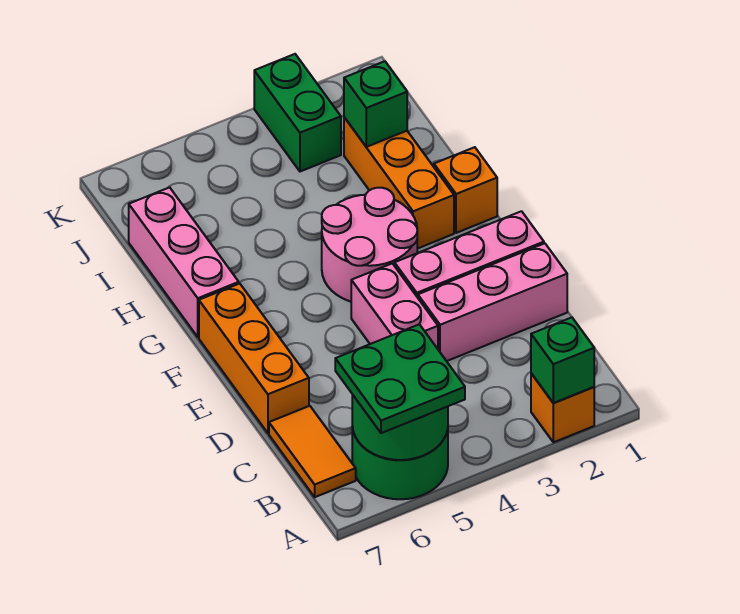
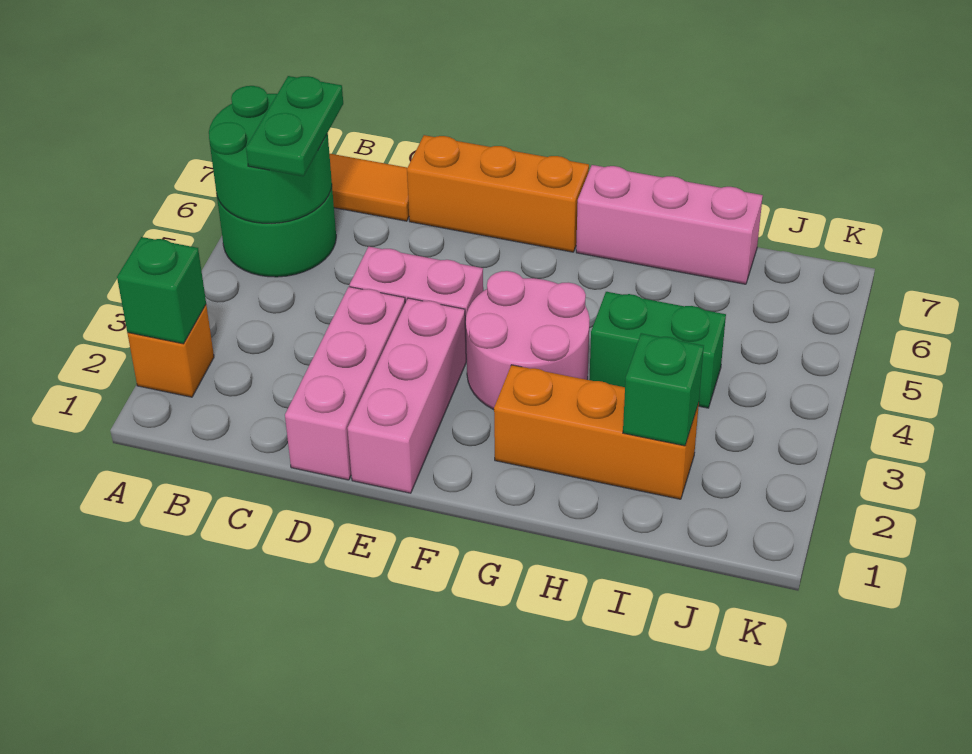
green plate A5:B6 level 3 -> green plate B5:B6 level 3
orange brick G1 level 1 -> none
green brick J3:K3 level 1 -> green brick H4:I4 level 1

